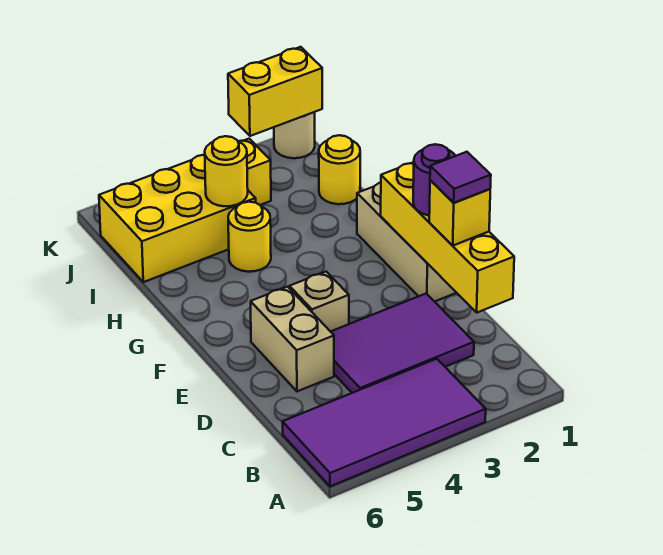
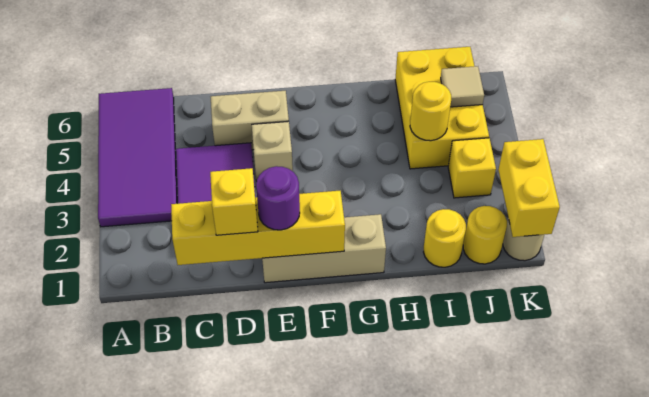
purple tile D1 level 4 -> none
yellow round brick H4 level 1 -> yellow round brick J1 level 1
none -> tan tile J5 level 2

